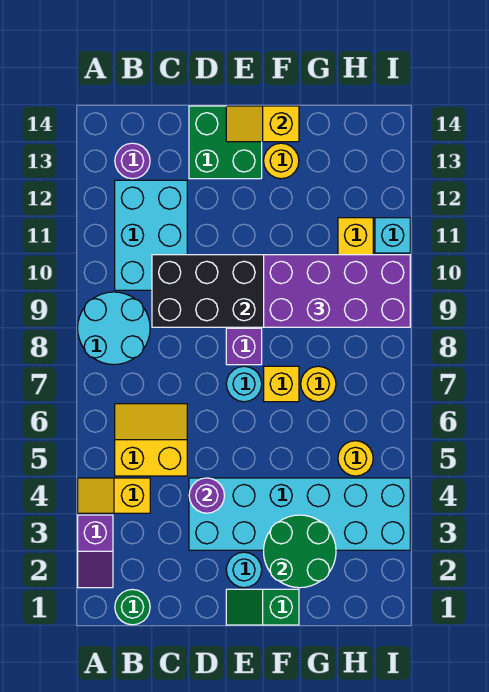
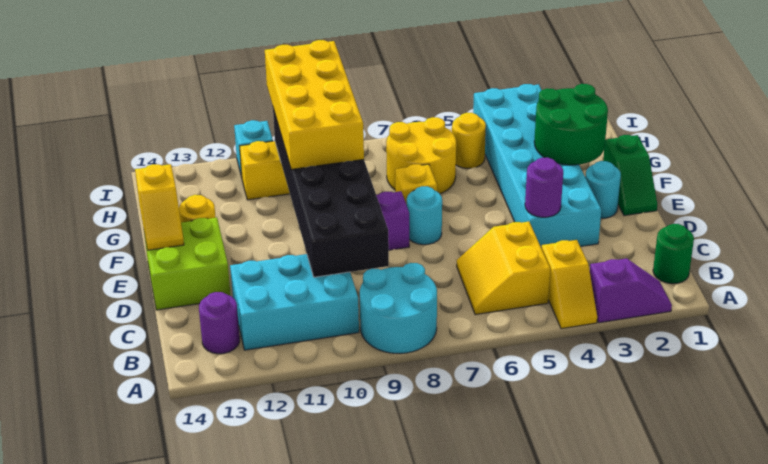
green brick D13:E14 level 1 -> lime brick D13:E14 level 1
purple brick F9:I10 level 3 -> yellow brick F9:I10 level 3
yellow round brick G7 level 1 -> yellow round brick G6:H7 level 1

